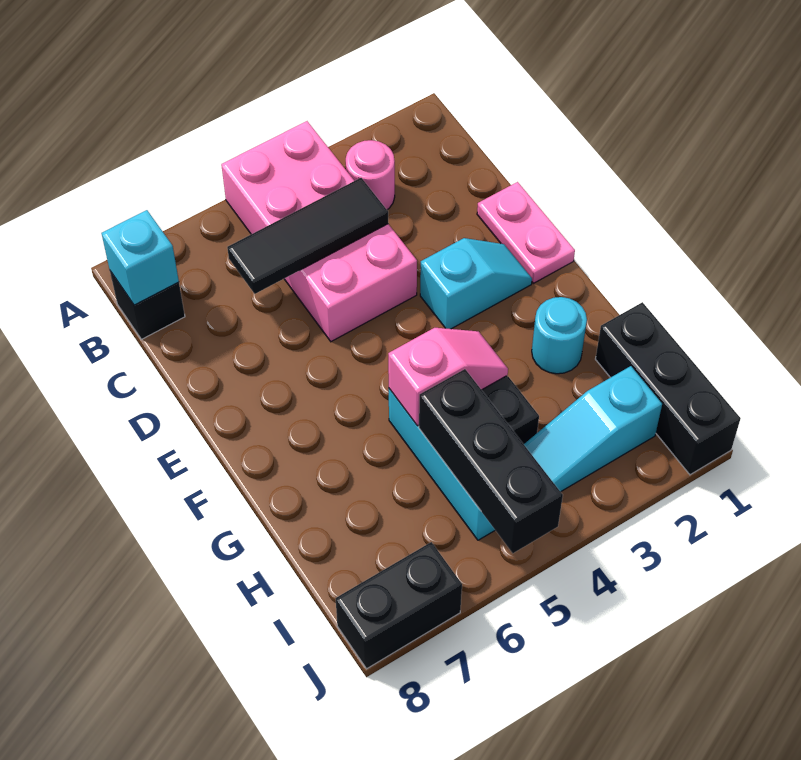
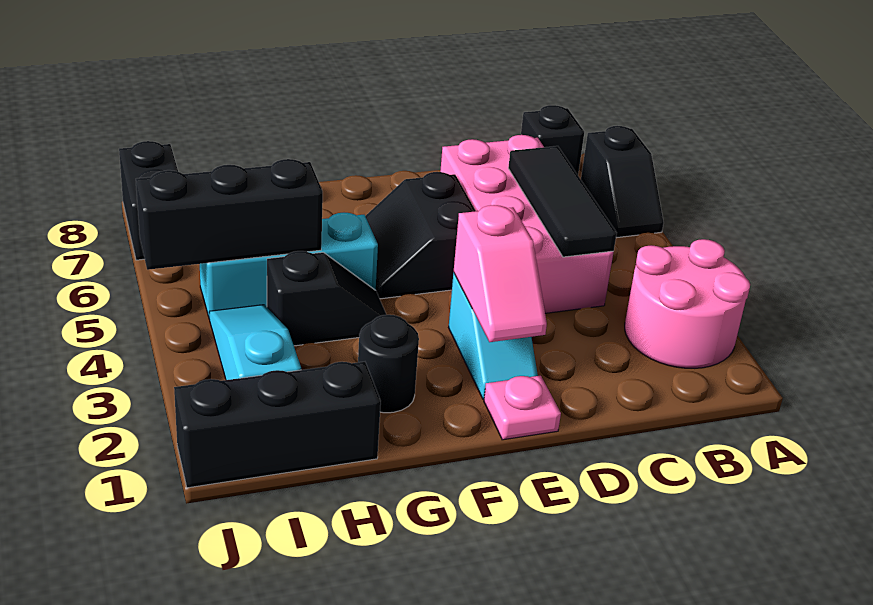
pink brick A4:D5 level 1 -> pink brick C4:D7 level 1
none -> black slope A6:A7 level 1 top 7
pink round brick B3 level 1 -> pink round brick A2:B3 level 1
cyan brick B8 level 2 -> none
pink plate D1:E1 level 1 -> pink plate E1 level 1
none -> black slope E5:F6 level 1 top E
cyan round brick G2 level 1 -> black round brick G2 level 1
pink slope G4:G5 level 2 top 5 -> pink slope E2:E3 level 2 top 3

